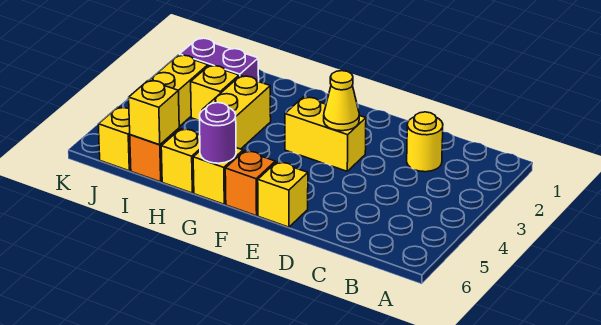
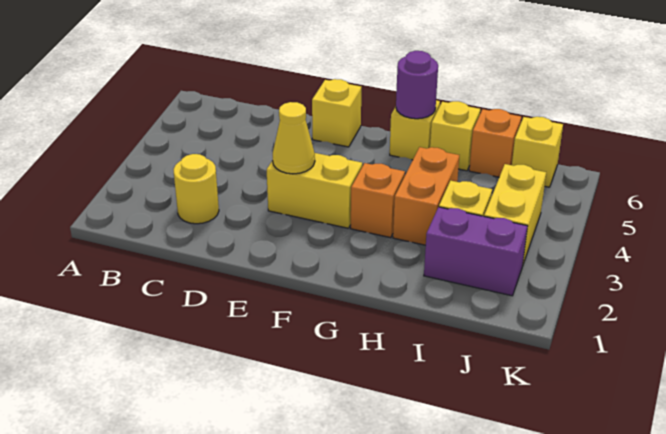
orange brick F6 level 1 -> orange brick G3 level 1
yellow brick H3:H4 level 1 -> orange brick H3:H4 level 1
yellow brick I6 level 2 -> none

